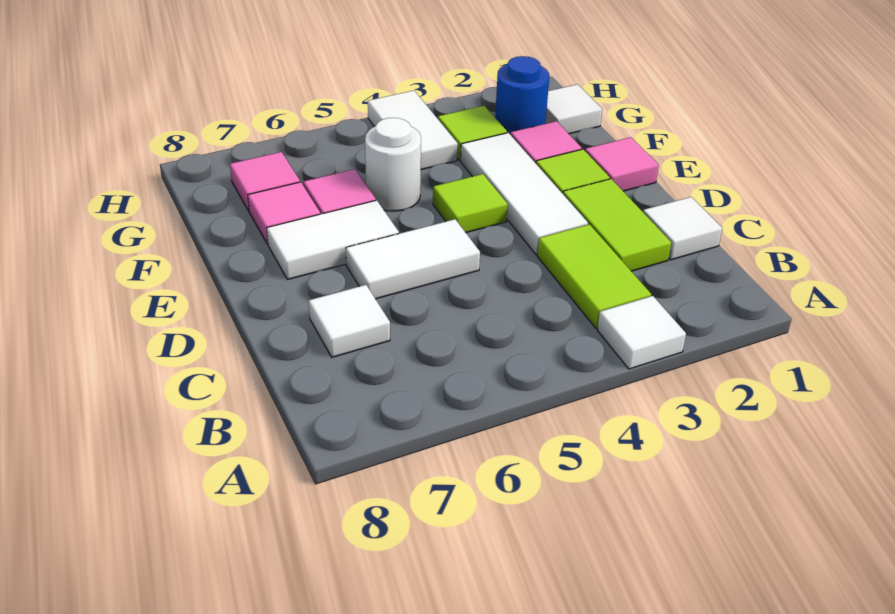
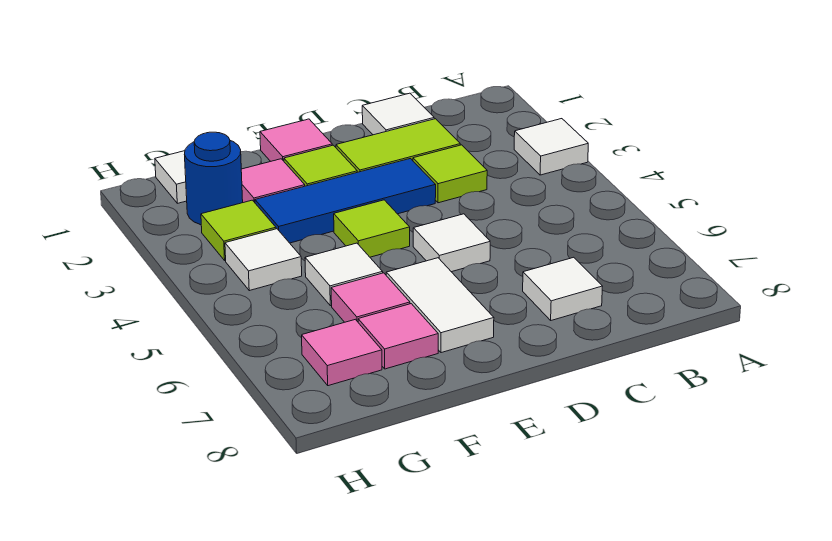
lime tile B3:C3 level 1 -> lime tile C3 level 1
white tile D3:F3 level 1 -> blue tile D3:F3 level 1
white tile D5:D6 level 1 -> white tile D5 level 1
white round brick F5 level 1 -> white tile F5 level 1
white tile G4:H4 level 1 -> white tile G4 level 1

